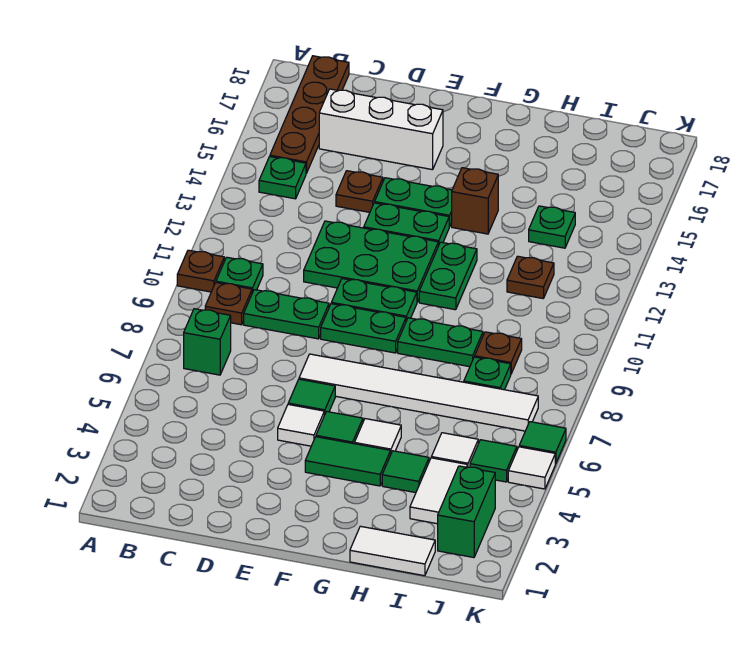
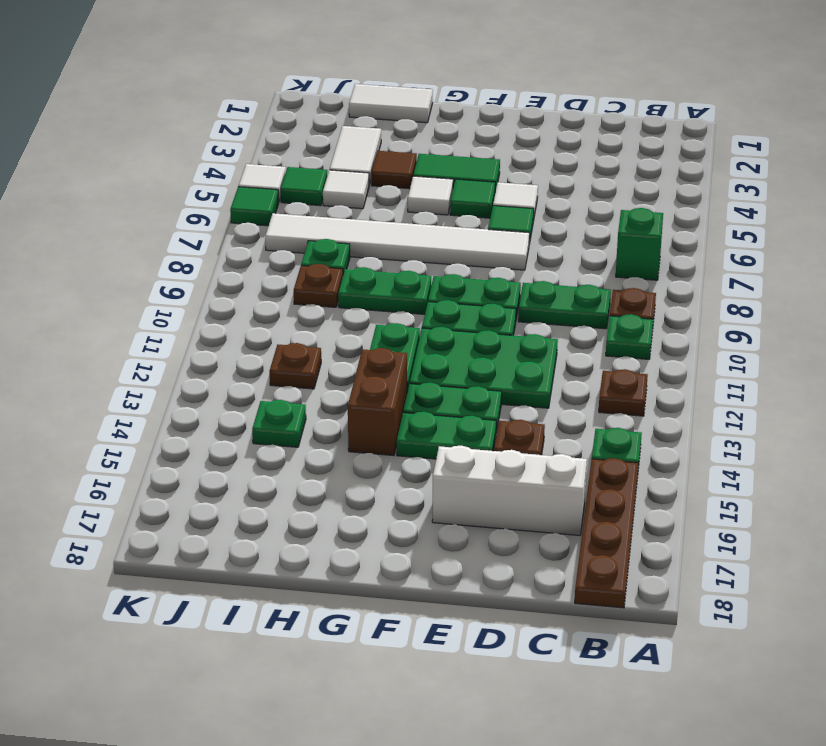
brown plate A10 level 1 -> brown plate B12 level 1
brown brick G14 level 1 -> brown brick G13:G14 level 1
green tile H4 level 1 -> brown tile H4 level 1
green brick J2:J3 level 1 -> none

